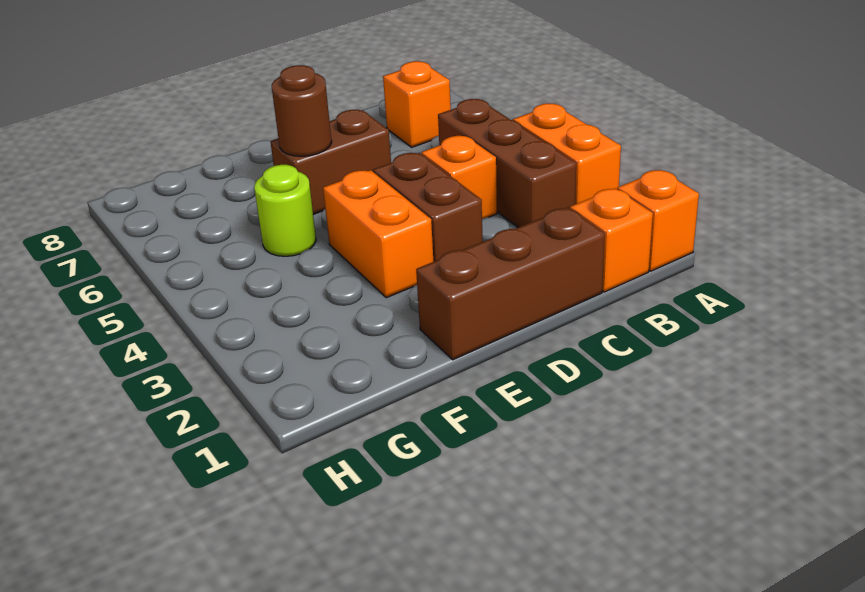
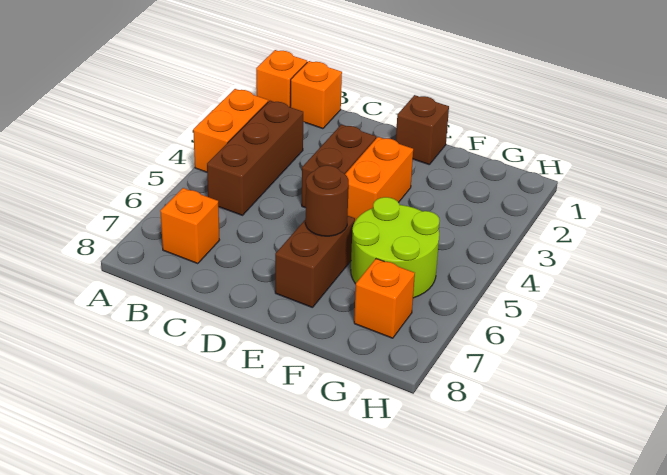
brown brick C1:E1 level 1 -> brown brick E1 level 1
orange brick C4 level 1 -> orange brick G7 level 1
brown brick D6:E6 level 1 -> brown brick E6:E7 level 1
lime round brick F5 level 1 -> lime round brick F5:G6 level 1

